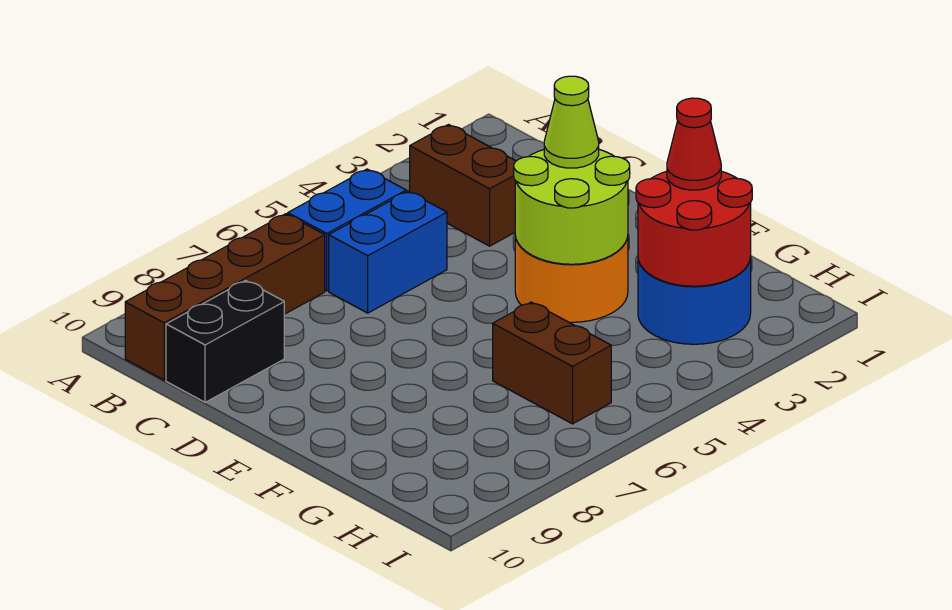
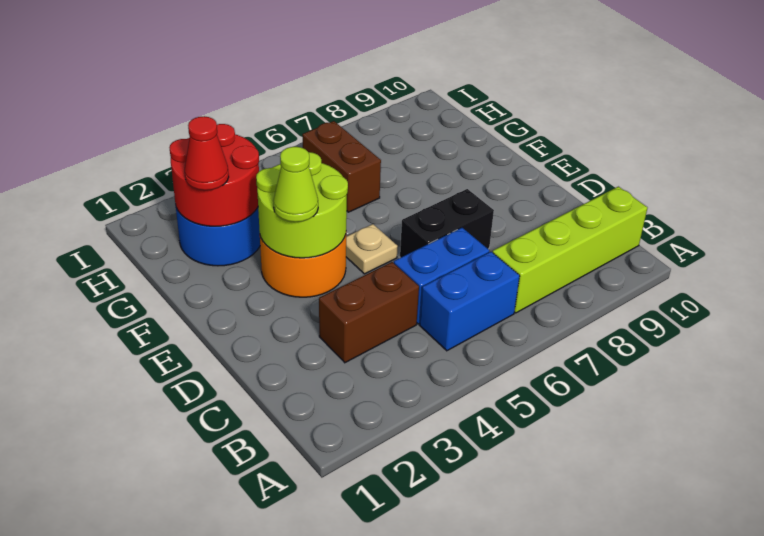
brown brick B3:C3 level 1 -> brown brick C3:C4 level 1
brown brick B7:B10 level 1 -> lime brick B7:B10 level 1
black brick C9:C10 level 1 -> black brick D6:D7 level 1
none -> tan plate E5 level 1

